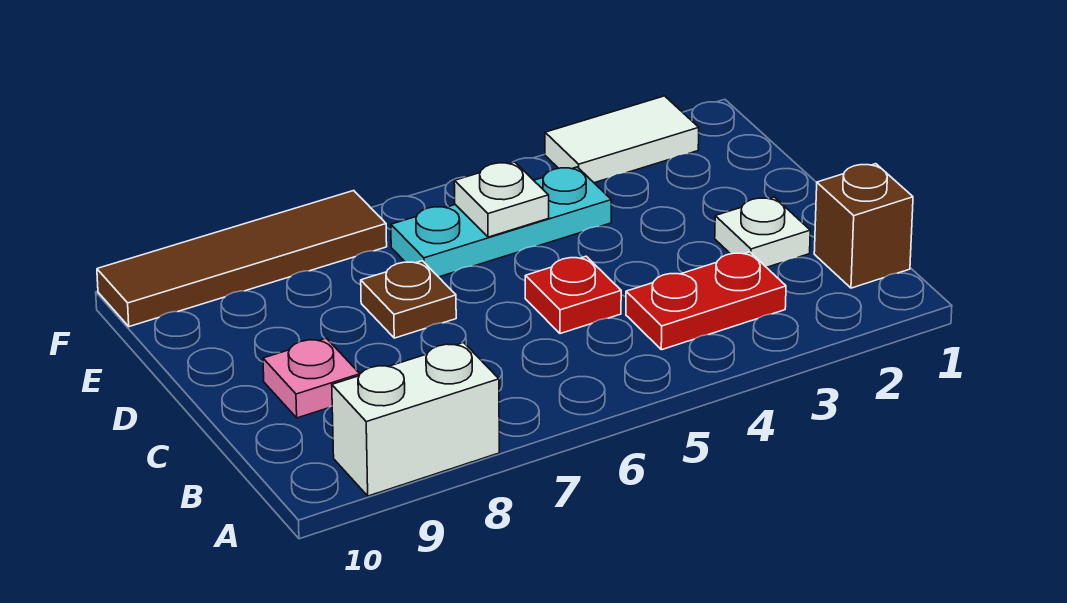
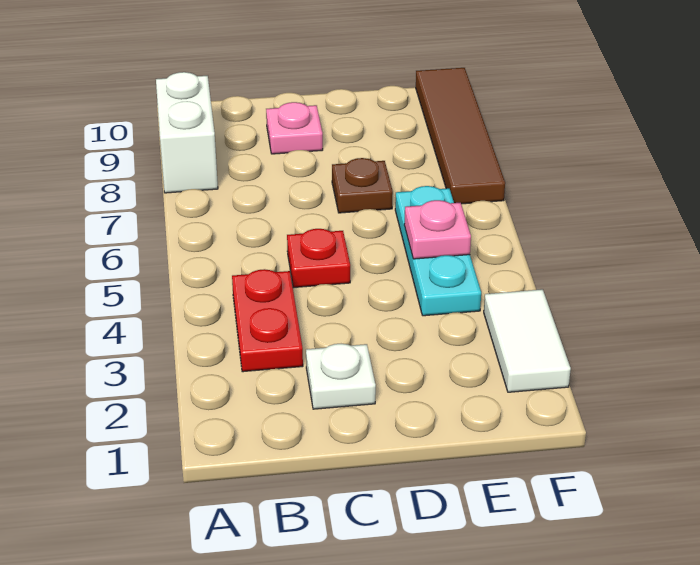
brown brick B1 level 1 -> none
white plate E5 level 2 -> pink plate E5 level 2

